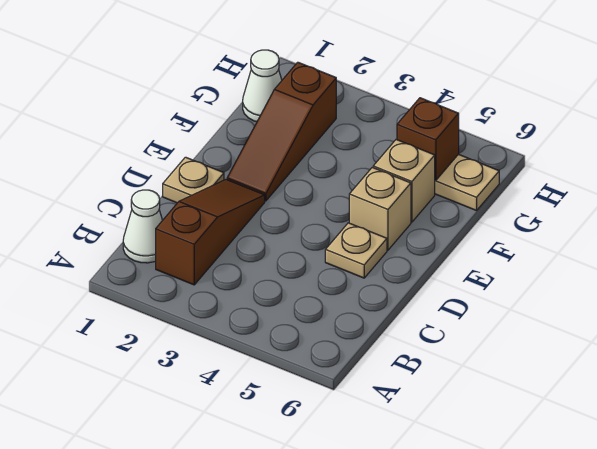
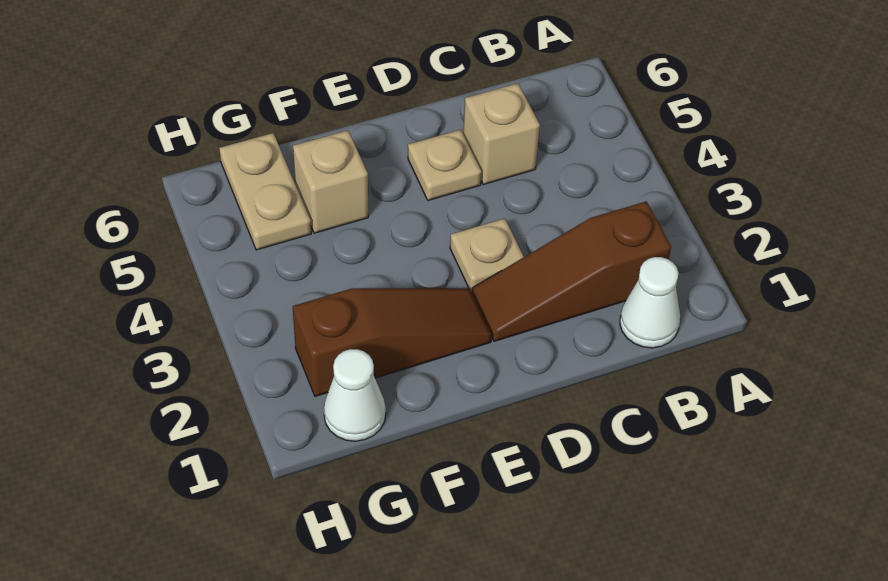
tan plate D1 level 1 -> tan plate D3 level 1
tan brick E5 level 1 -> tan brick C5 level 1
brown brick G5 level 2 -> none

